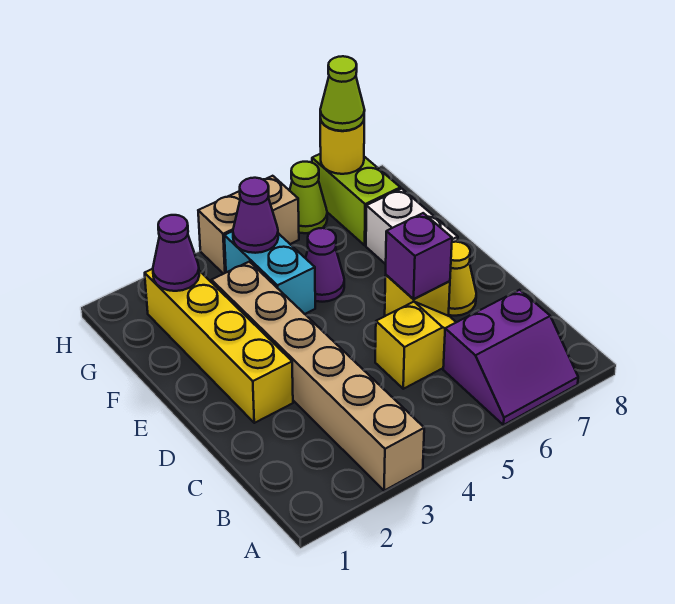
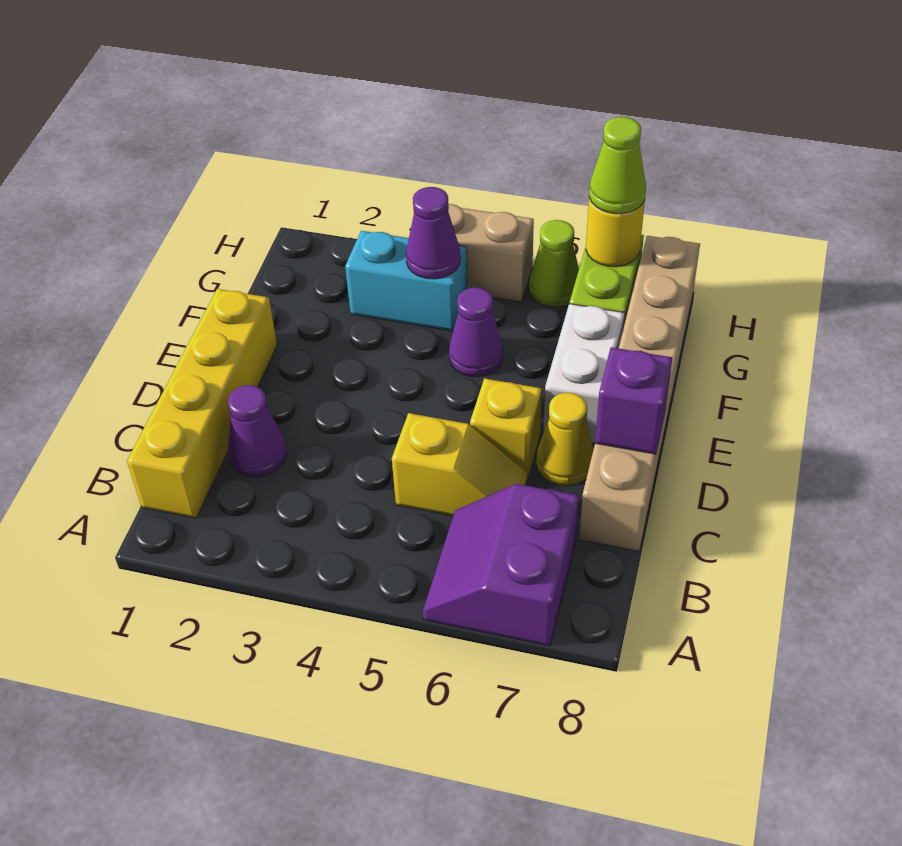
tan brick A3:F3 level 1 -> tan brick C8:H8 level 1
purple slope A6:B7 level 1 top B -> purple slope A6:B7 level 1 top 7
yellow brick D2:G2 level 1 -> yellow brick B1:E1 level 1
purple brick D6 level 2 -> purple brick D8 level 2
cyan brick F4:G4 level 1 -> cyan brick G3:G4 level 1
purple cone G2 level 2 -> purple cone C2 level 1

